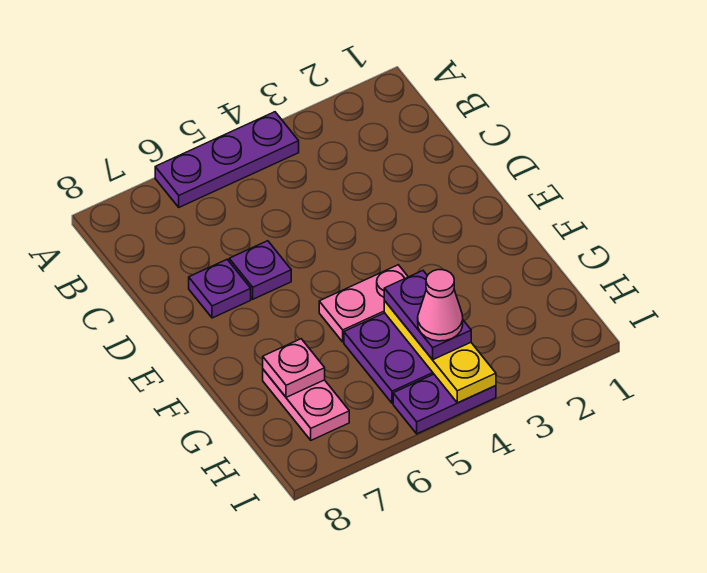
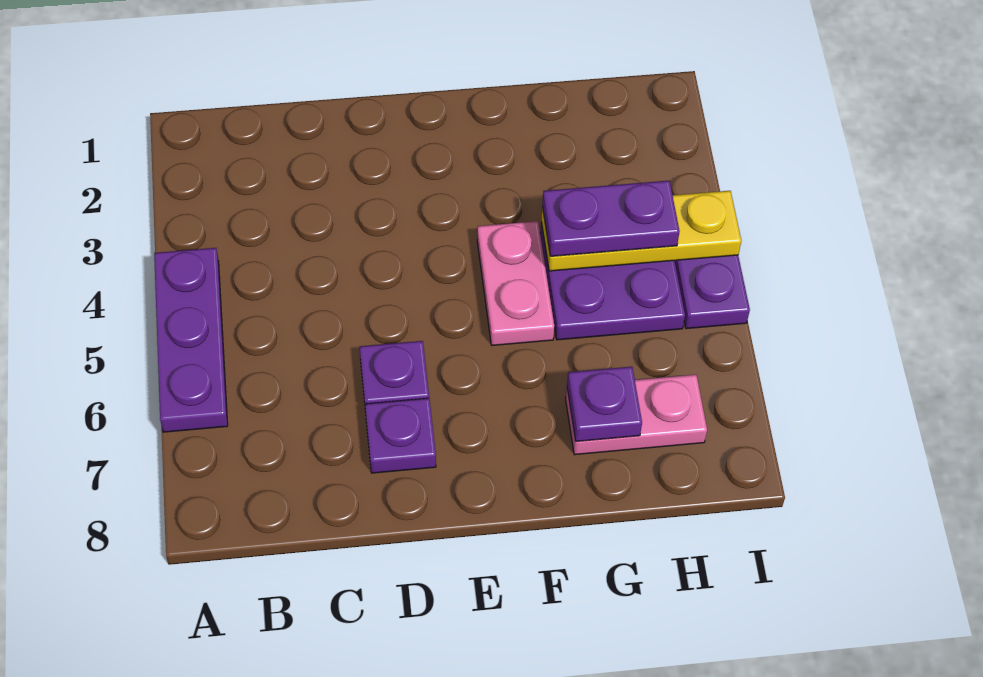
pink plate G7 level 2 -> purple plate G7 level 2
pink cone H4 level 4 -> none

